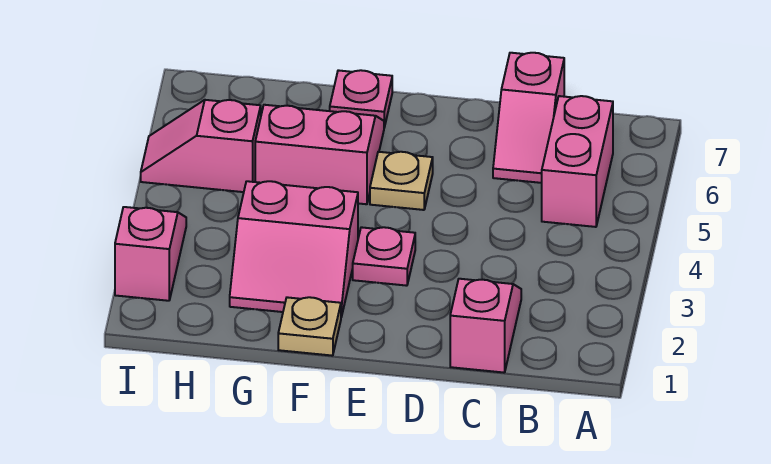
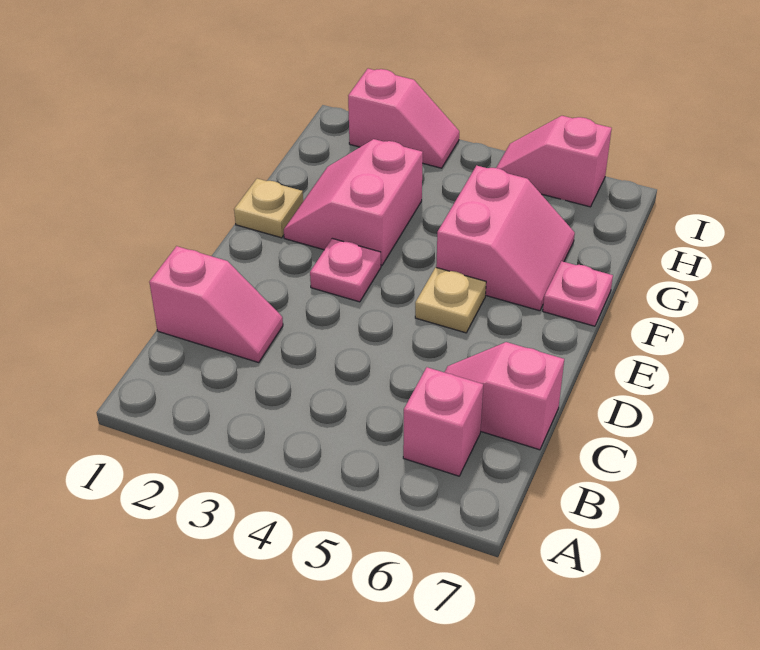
pink brick B5:B6 level 1 -> pink brick B6 level 1
pink slope H5:I5 level 1 top H -> pink slope I5:I6 level 1 top 6

